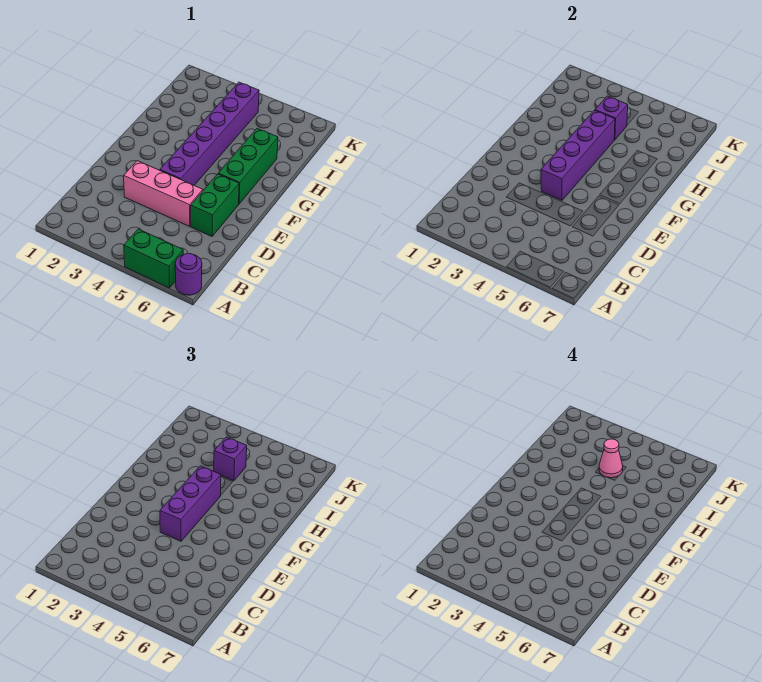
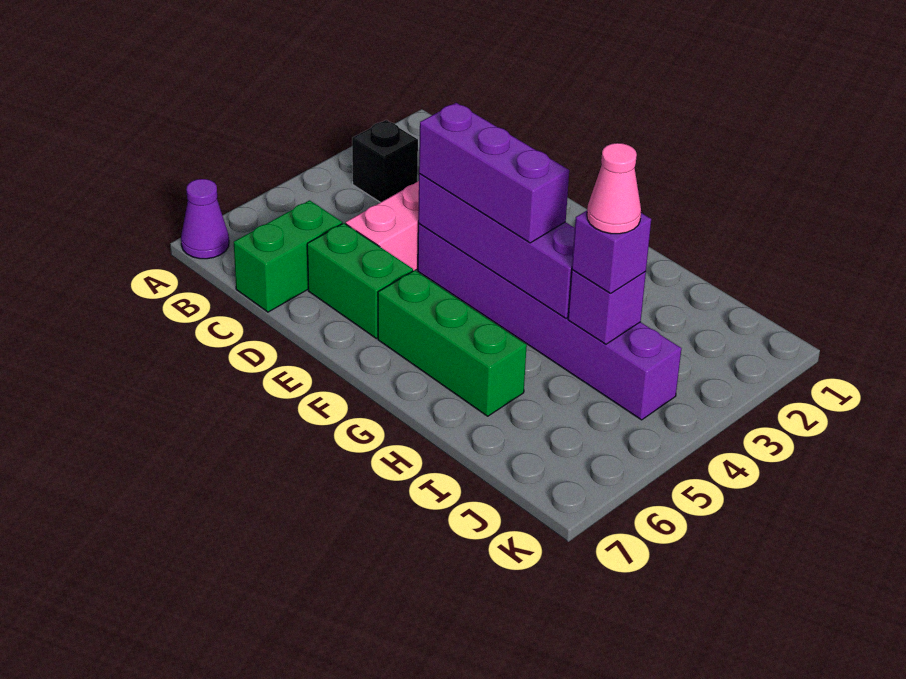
green brick A5:A6 level 1 -> green brick C6:C7 level 1
purple round brick A7 level 1 -> purple cone A7 level 1
none -> black brick B3 level 1

